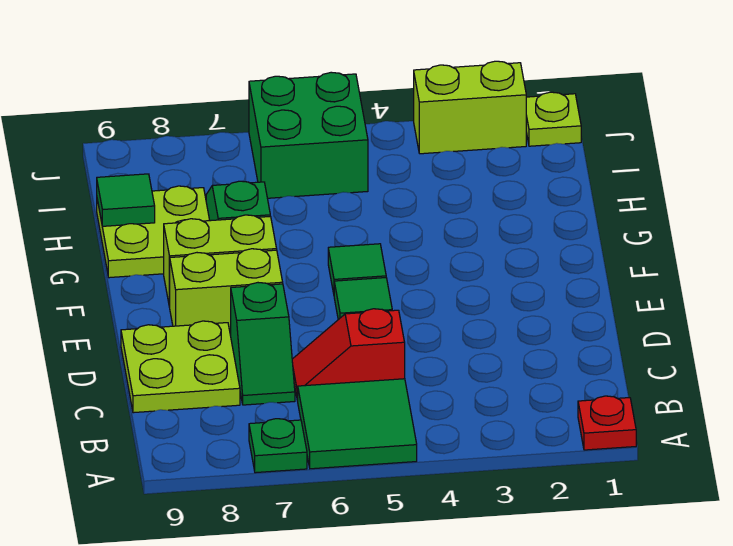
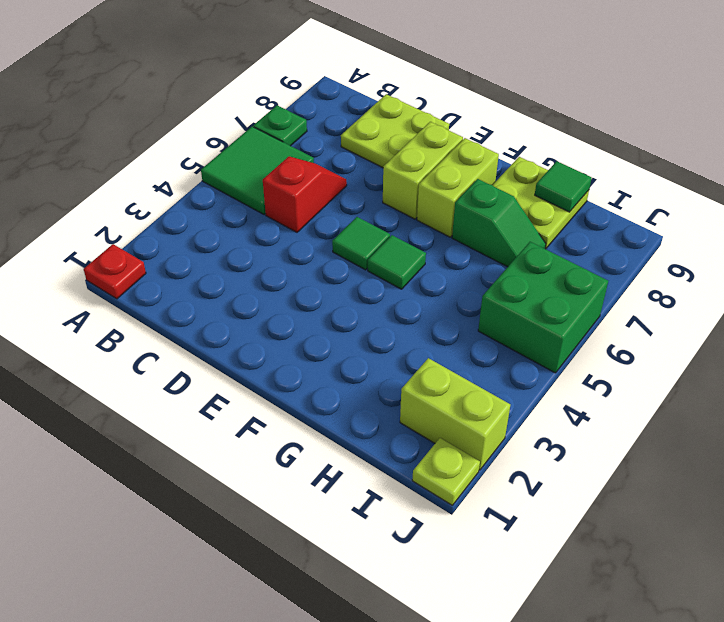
green slope C7:D7 level 1 top D -> none
lime brick J2:J3 level 1 -> lime brick I2:J2 level 1

